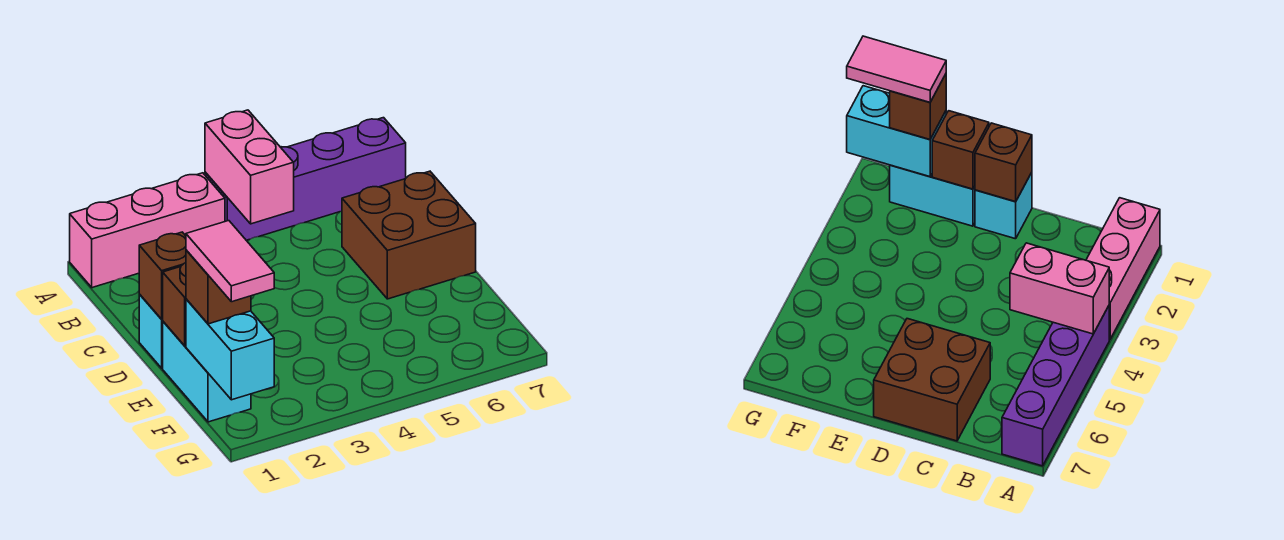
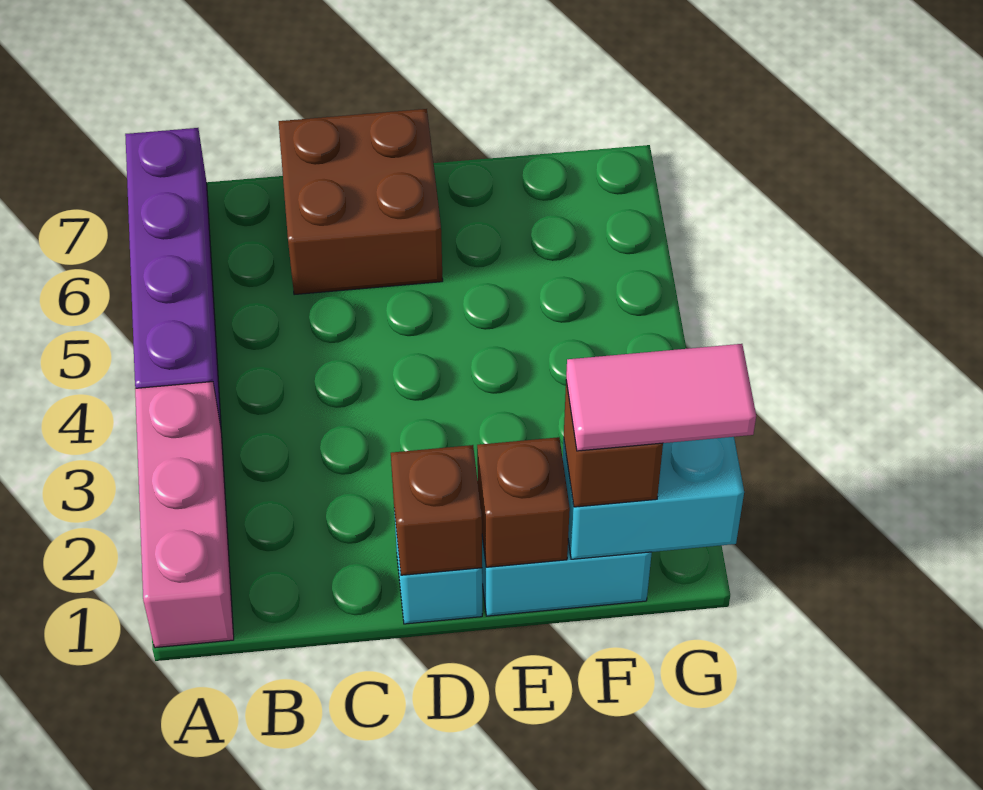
pink brick A4:B4 level 2 -> none

